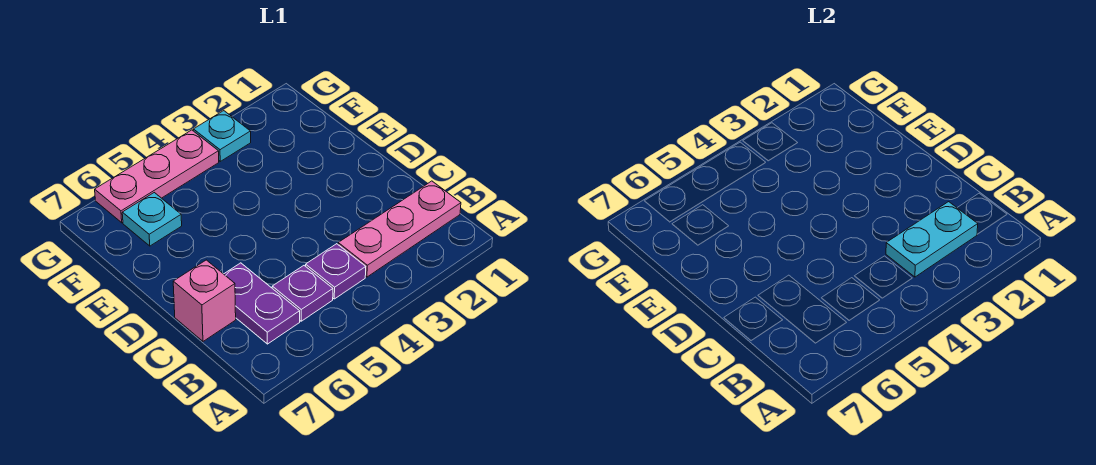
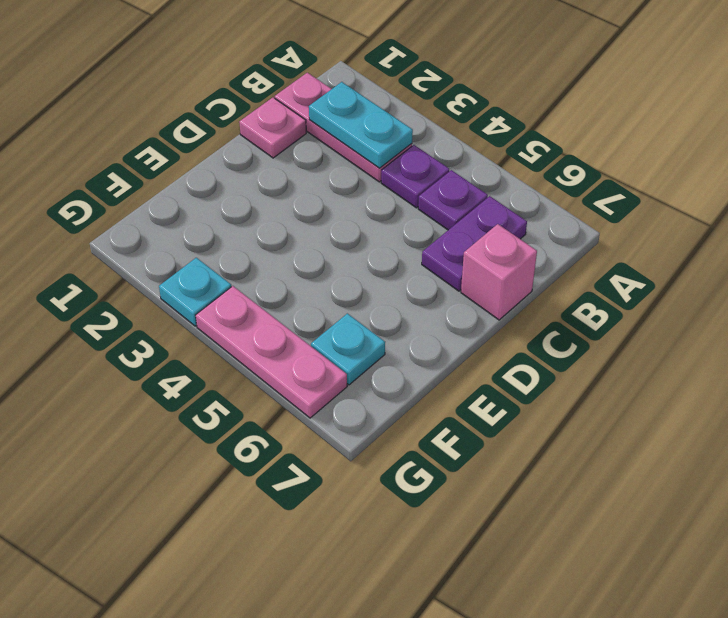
none -> pink plate C1 level 1

